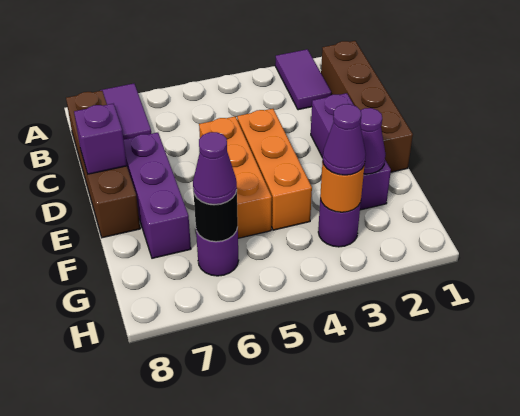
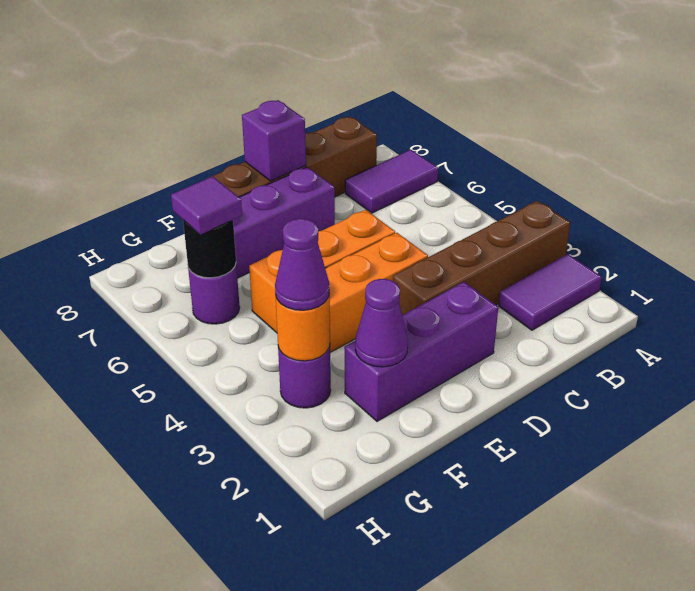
brown brick B1:E1 level 1 -> brown brick A3:D3 level 1
purple cone G6 level 3 -> purple tile G6 level 3

